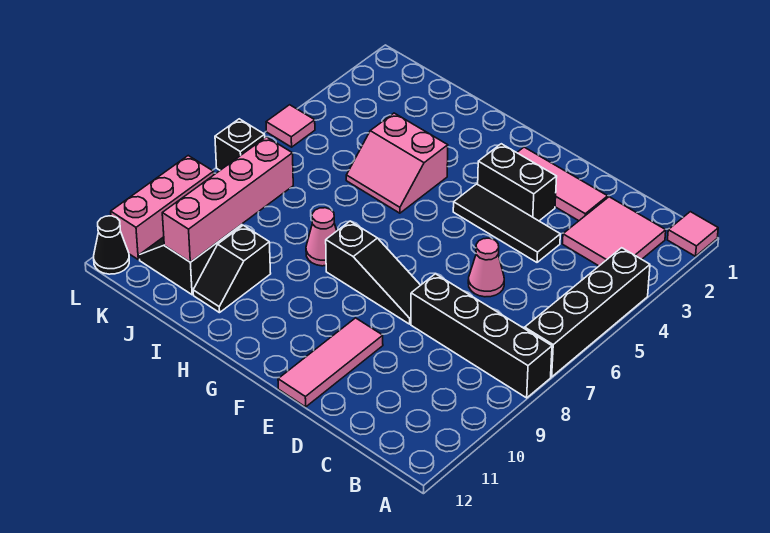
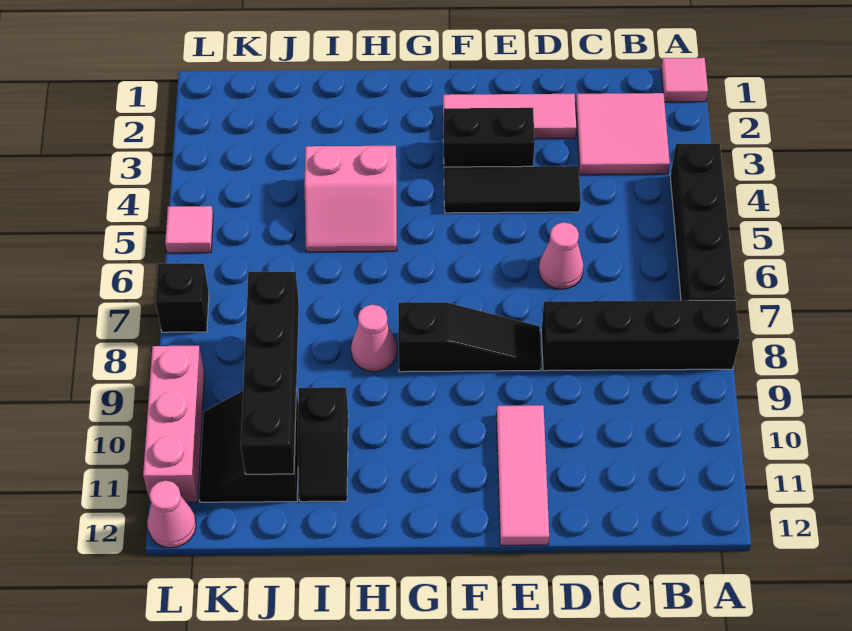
pink brick J8:J11 level 2 -> black brick J8:J11 level 2
black cone L12 level 1 -> pink cone L12 level 1

